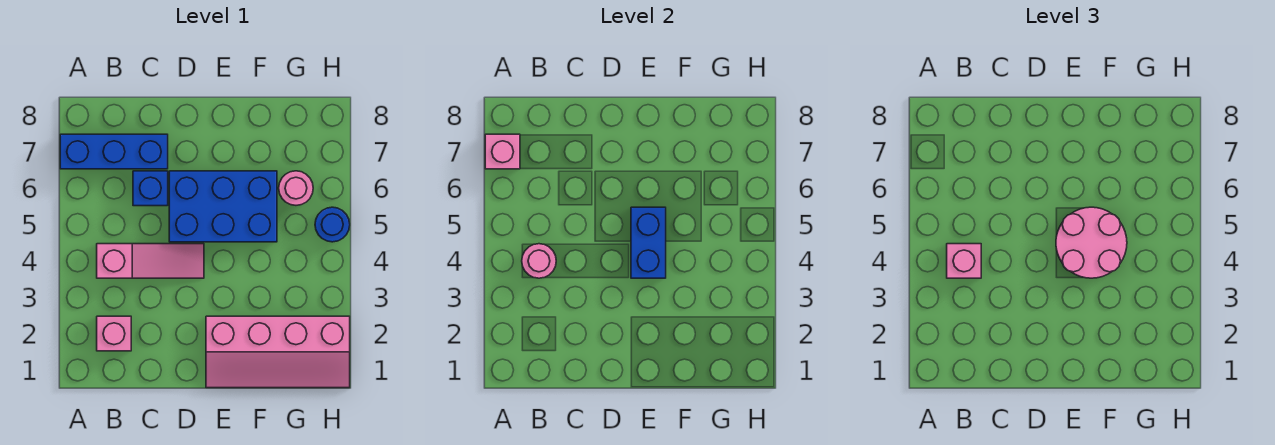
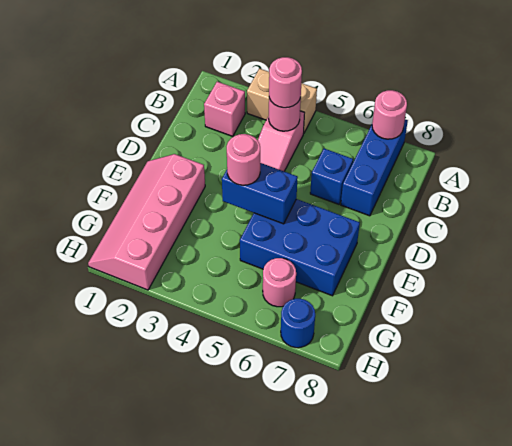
none -> tan brick A3:A4 level 1
pink brick A7 level 2 -> pink round brick A7 level 2
pink brick B4 level 3 -> pink round brick B4 level 3
blue brick D5:F6 level 1 -> blue brick E5:F7 level 1
pink round brick E4:F5 level 3 -> pink round brick E4 level 3
blue round brick H5 level 1 -> blue round brick H7 level 1

